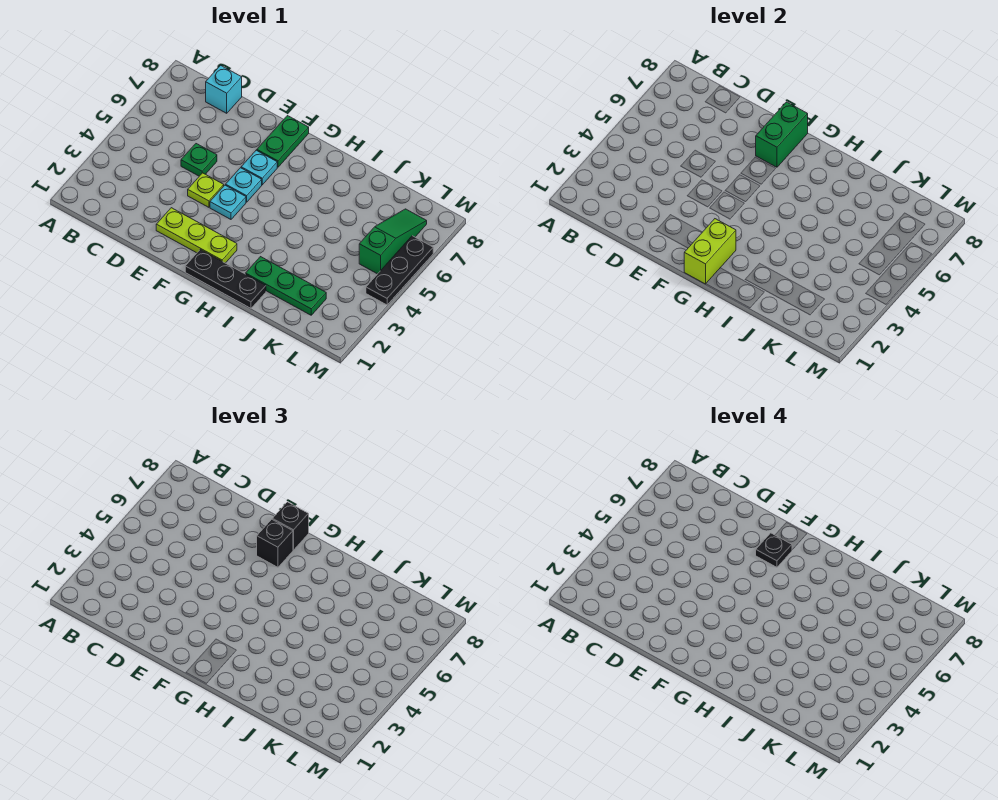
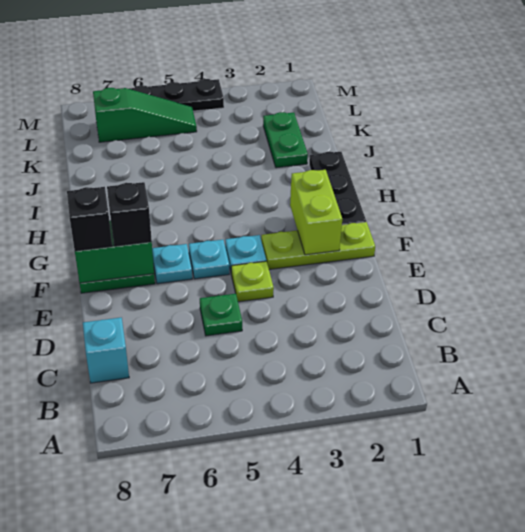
lime plate E2:G2 level 1 -> lime plate F1:F3 level 1
black plate F7 level 4 -> none
lime brick G1:G2 level 2 -> lime brick F2:G2 level 2
green plate I2:K2 level 1 -> green plate J2:K2 level 1
green slope L5:L7 level 1 top 5 -> green slope L5:L7 level 1 top 7

